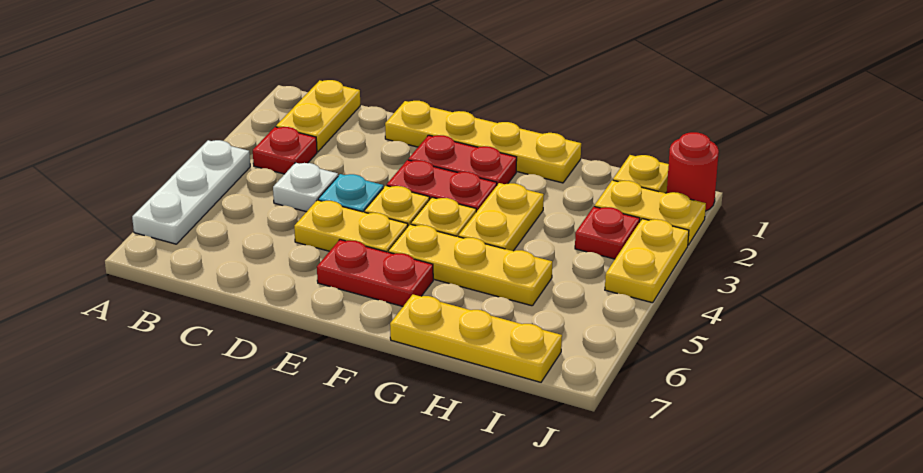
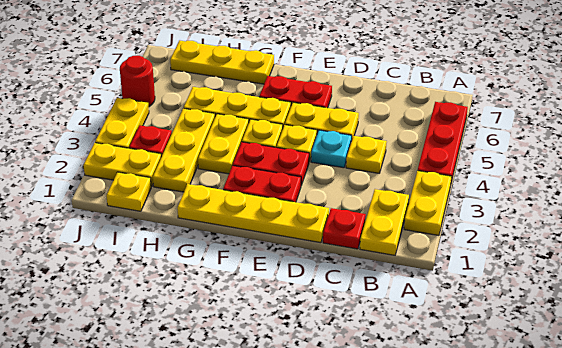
none -> yellow plate A2:A3 level 1
white plate A4:A6 level 1 -> red plate A4:A6 level 1
red plate B3 level 1 -> red plate C1 level 1
white plate C4 level 1 -> yellow plate C4 level 1
none -> yellow plate H2:H4 level 1
red round brick J1 level 1 -> red round brick J5 level 1

